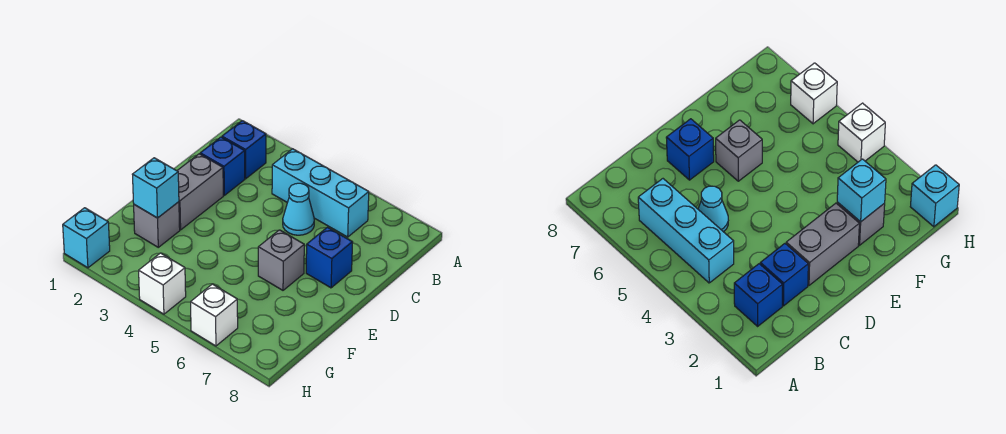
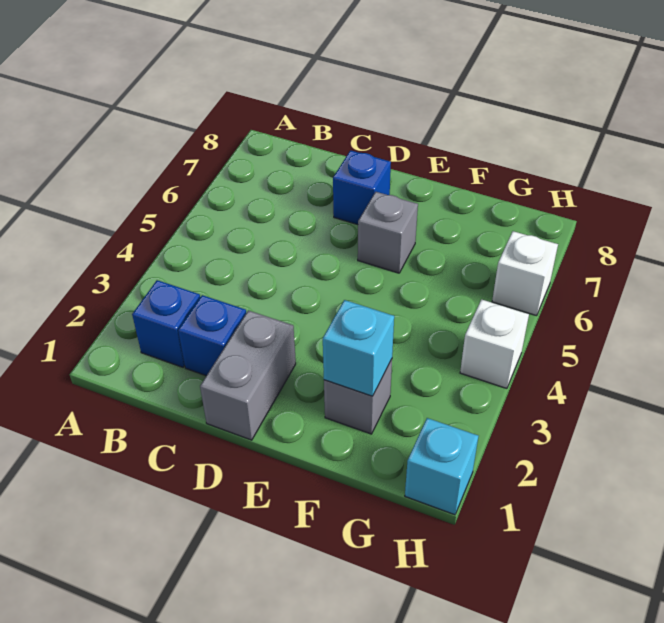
cyan brick B4:B6 level 1 -> none
cyan cone C5 level 1 -> none
grey brick D2:E2 level 1 -> grey brick D1:D2 level 1

